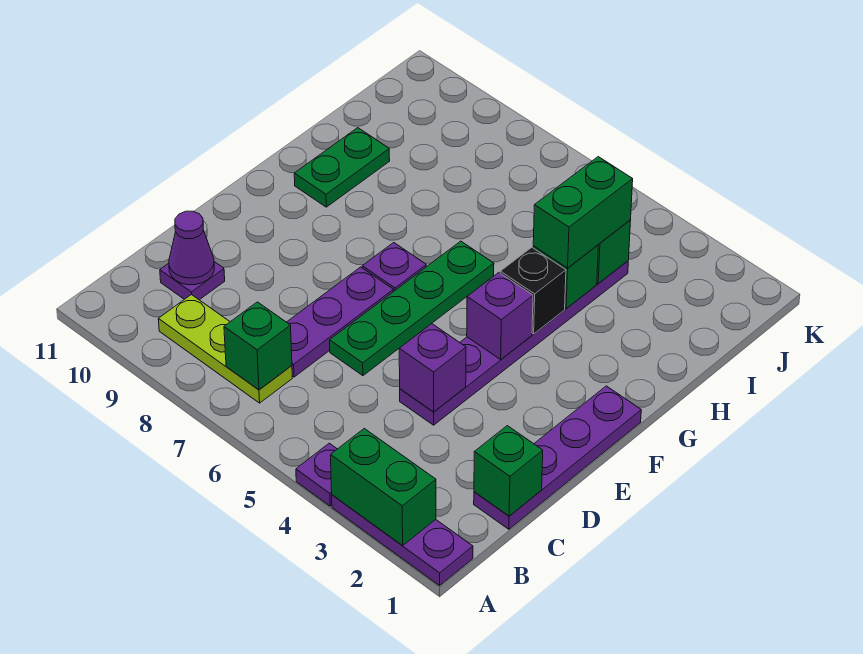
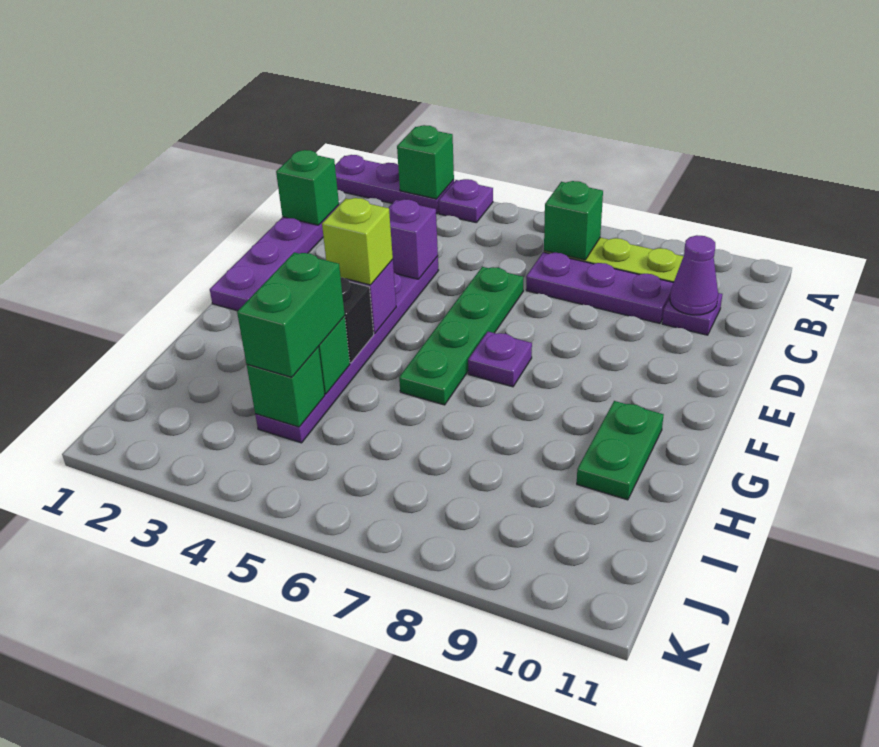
green brick A2:A3 level 2 -> green brick A3 level 2
purple plate C7:E7 level 1 -> purple plate C7:C9 level 1
none -> lime brick F4 level 3

